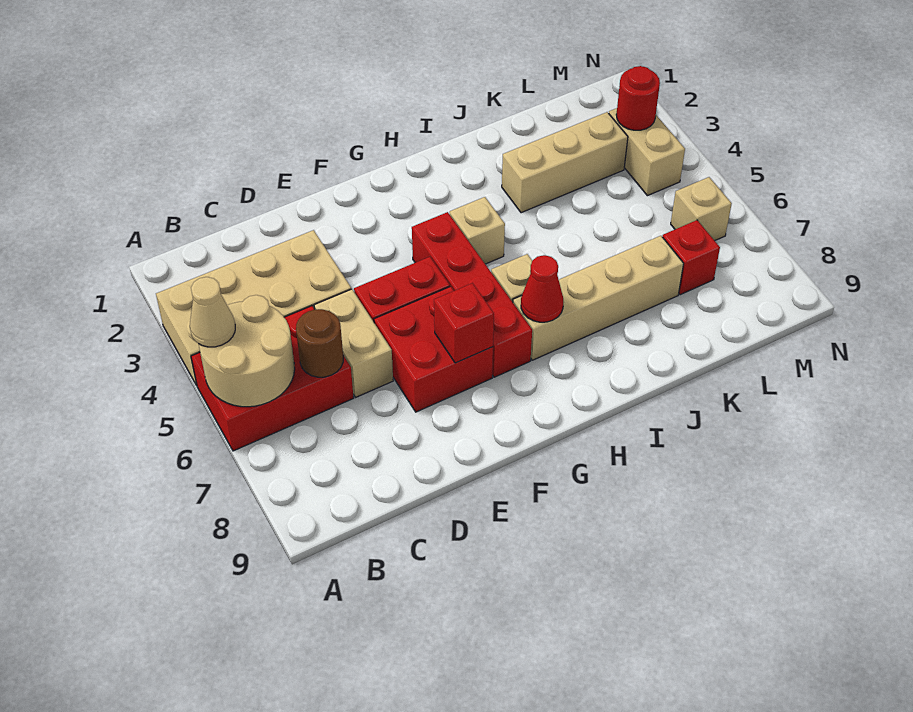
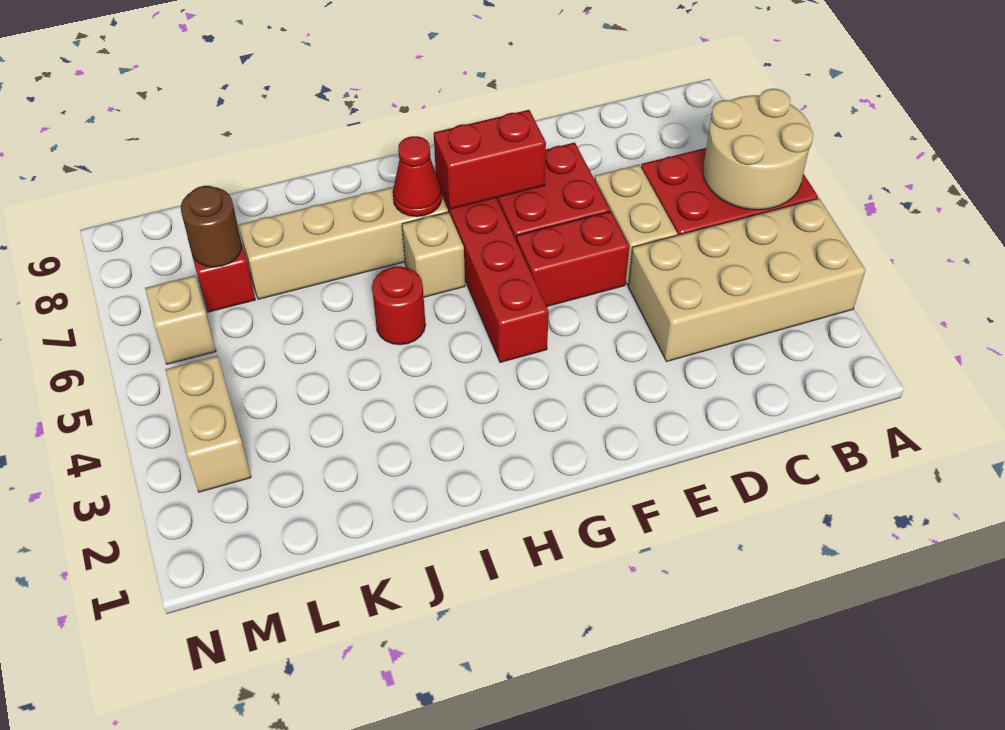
tan cone A5 level 3 -> none
brown round brick C6 level 2 -> brown round brick L7 level 2
red brick F7 level 2 -> red brick F7:G7 level 2
tan brick H4 level 1 -> none
tan brick J3:L3 level 1 -> none
red round brick M3 level 2 -> red round brick I5 level 1

